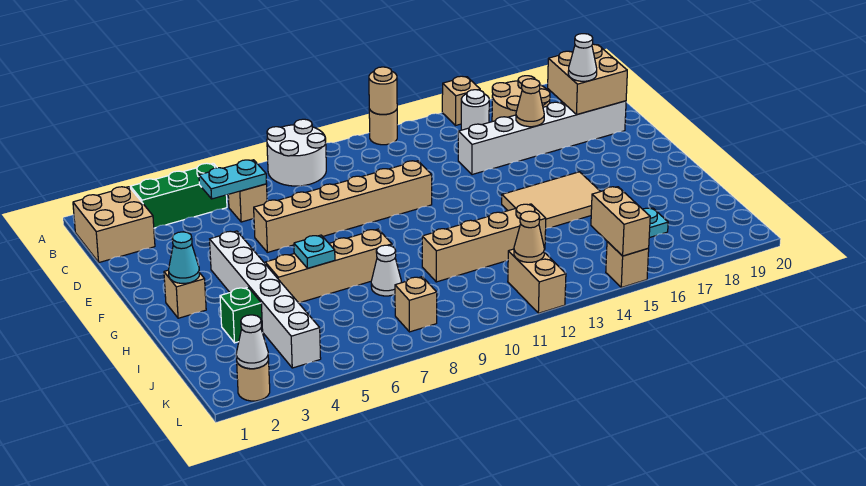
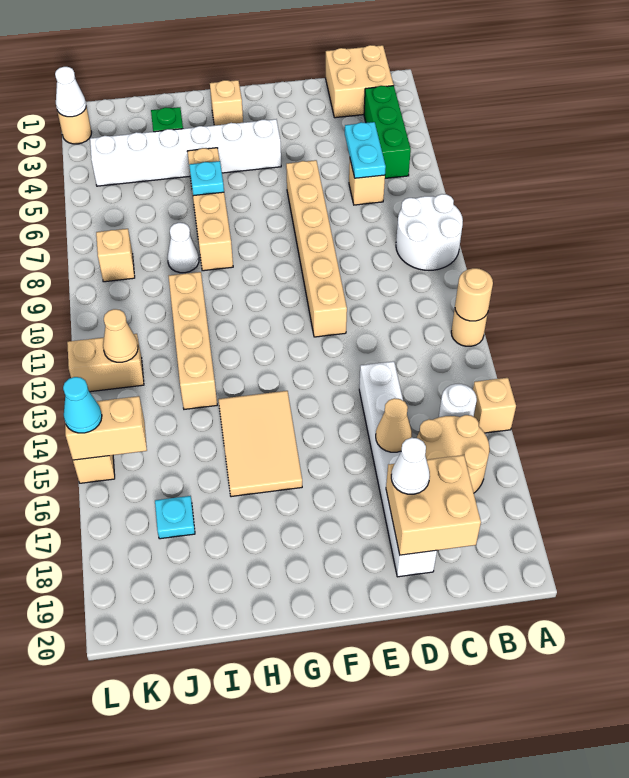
cyan cone G2 level 2 -> cyan cone L15 level 3

